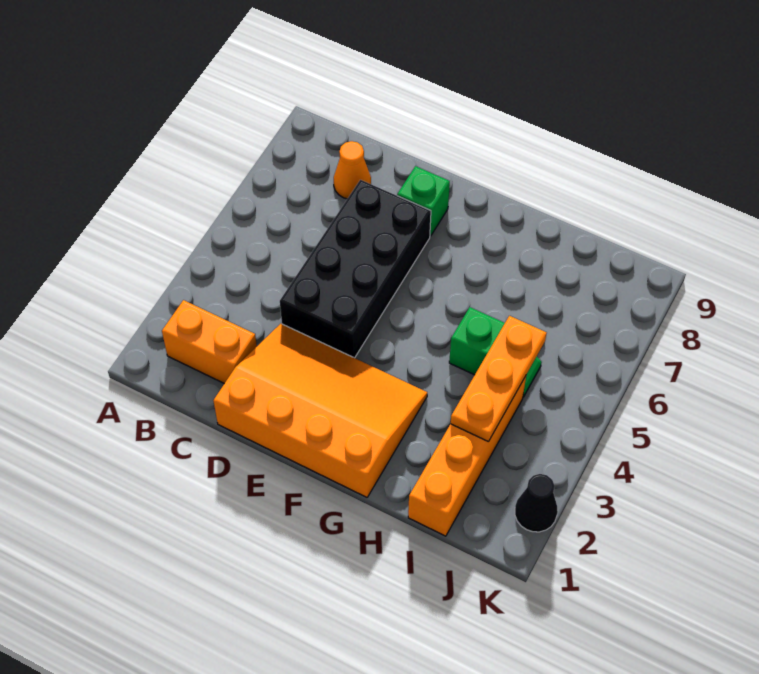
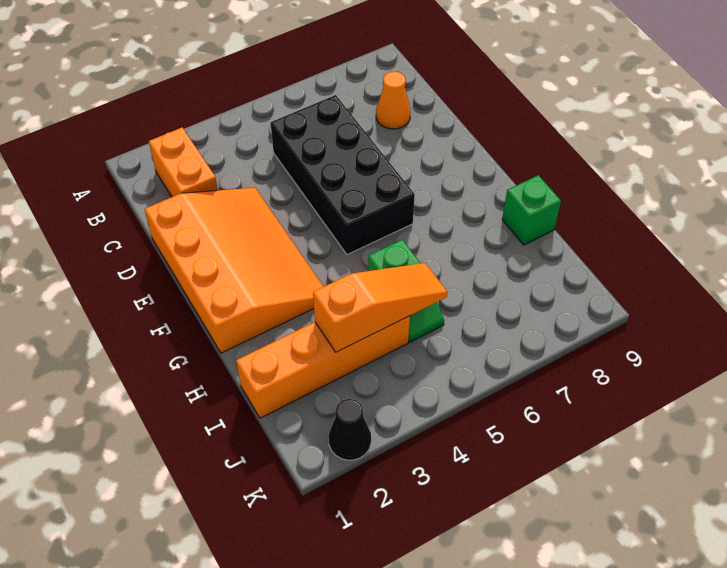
black brick D4:E7 level 1 -> black brick C5:F6 level 1
green brick E8 level 1 -> green brick H9 level 1
orange plate I3:I5 level 2 -> orange slope I3:I5 level 2 top 3

